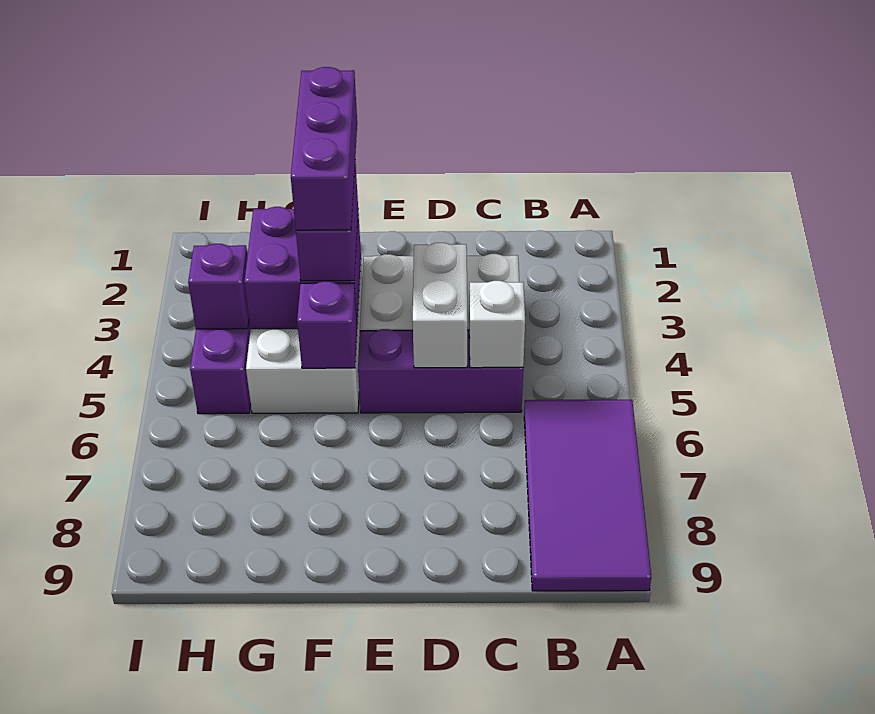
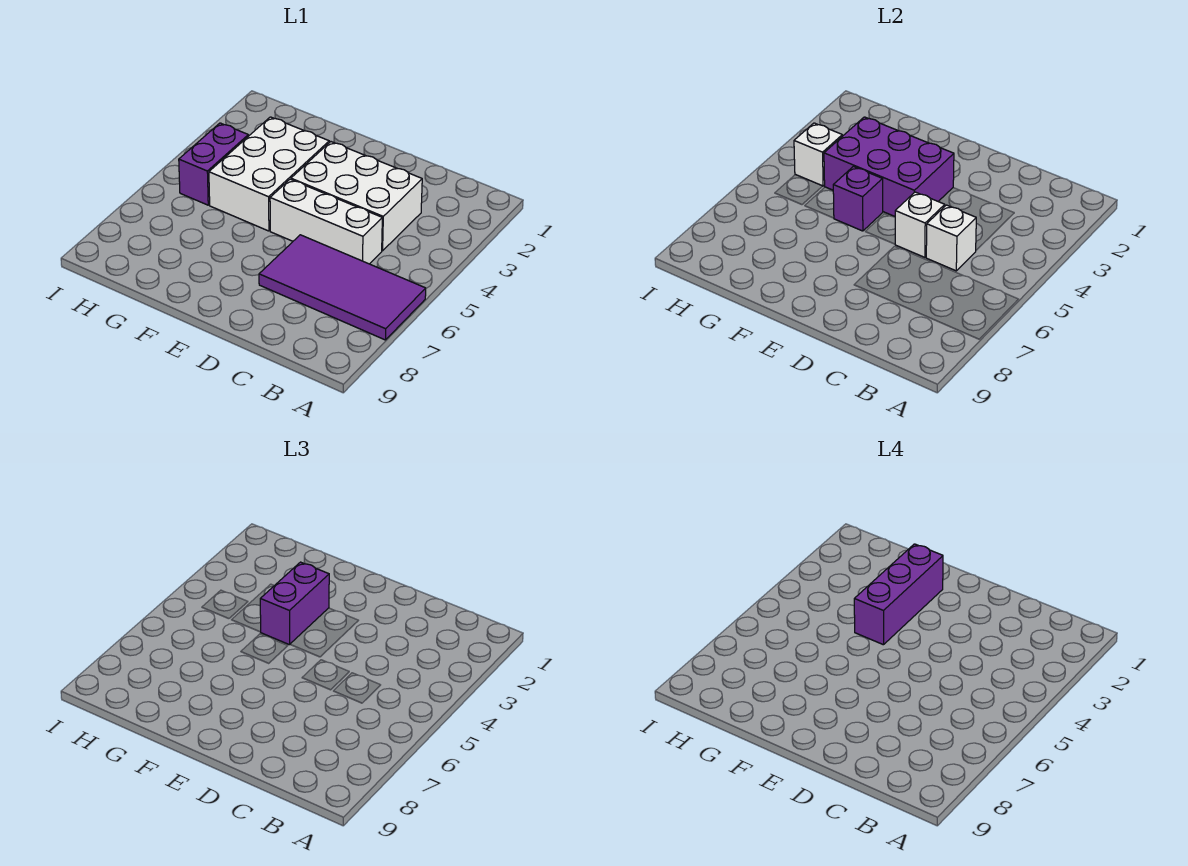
purple tile A6:B9 level 1 -> purple tile A6:D7 level 1
purple brick C5:E5 level 1 -> white brick C5:E5 level 1
white brick D4:D5 level 2 -> white brick D5 level 2
purple brick F3:G4 level 2 -> purple brick E3:G4 level 2
purple brick H4 level 2 -> white brick H4 level 2

